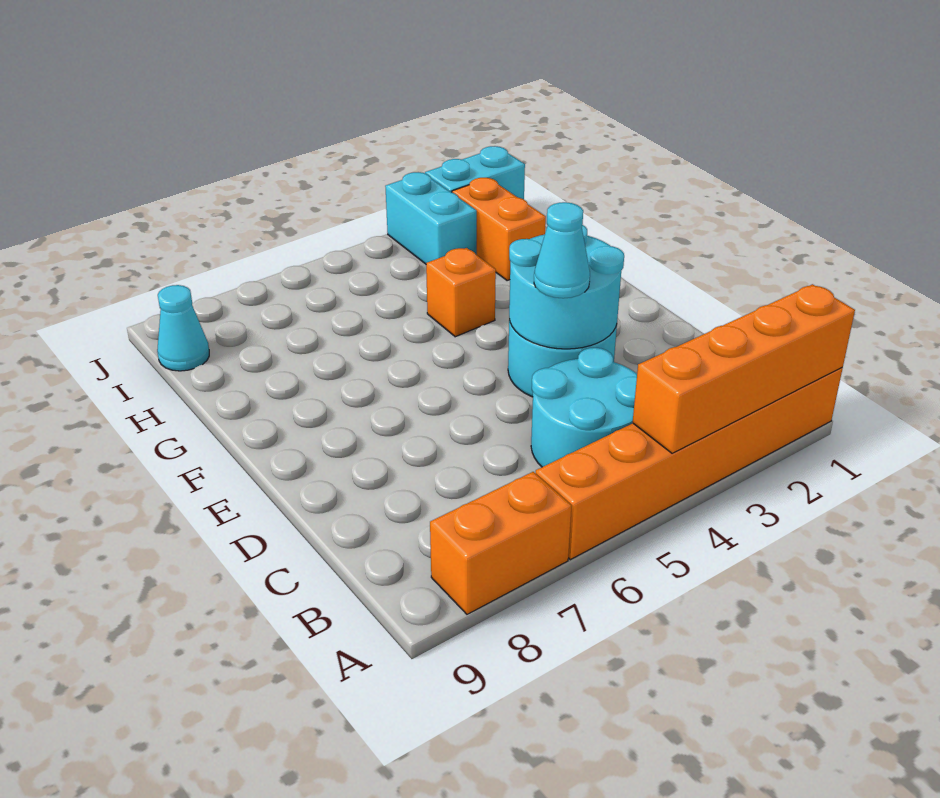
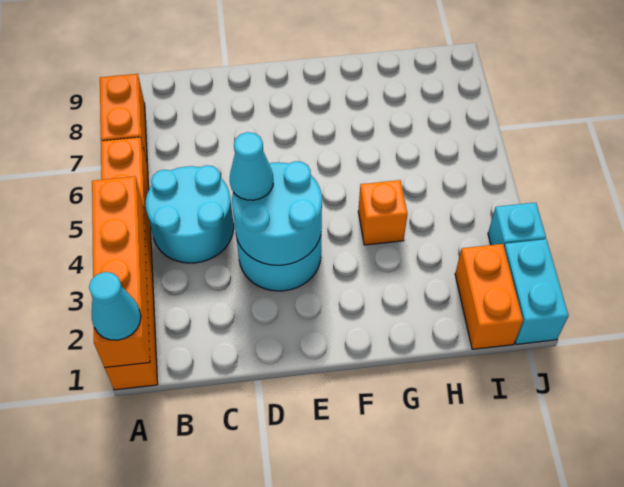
orange brick H2:I2 level 1 -> orange brick I1:I2 level 1
cyan brick I3:J3 level 1 -> cyan brick J3 level 1
cyan cone I9 level 1 -> cyan cone A1 level 3

